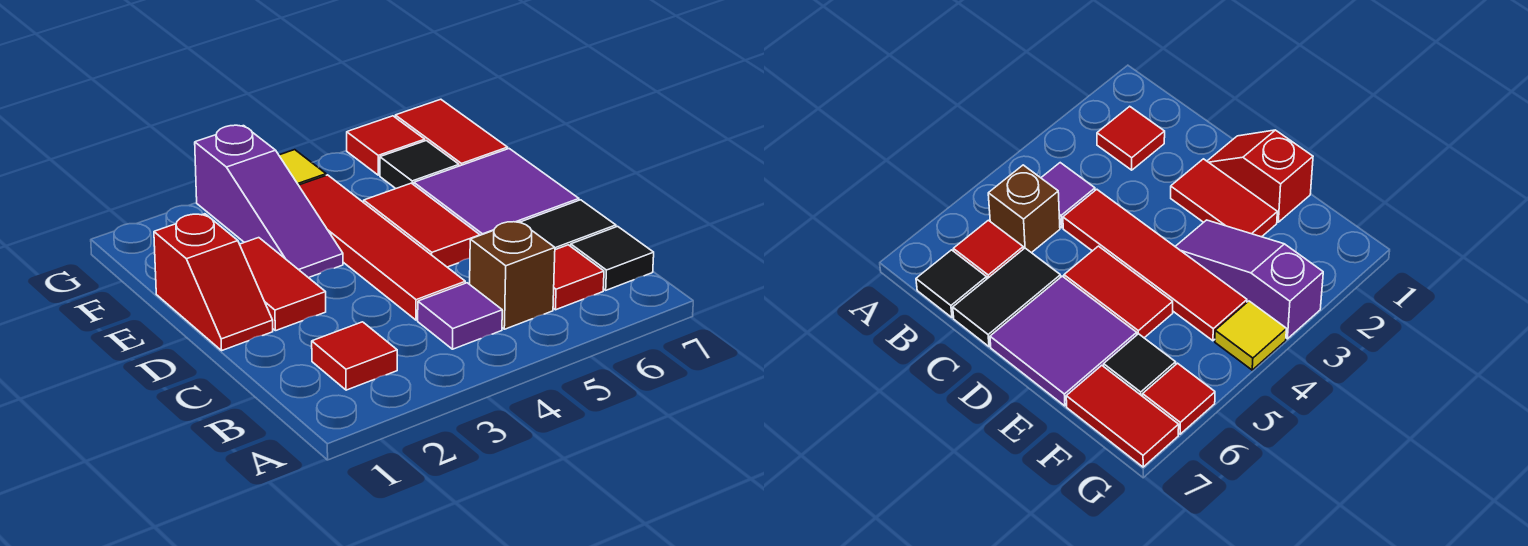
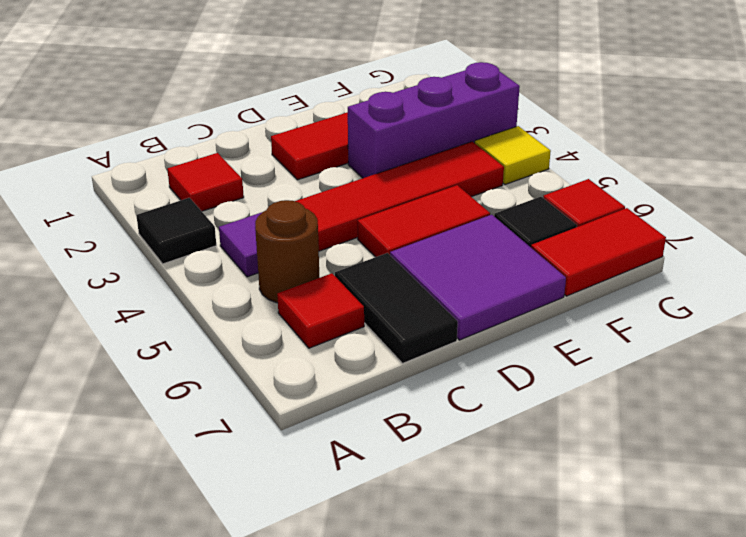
brown brick B5 level 1 -> brown round brick B5 level 1
black tile B7 level 1 -> black tile A3 level 1
red slope D1:E1 level 1 top E -> none
purple slope E3:G3 level 1 top G -> purple brick E3:G3 level 1

